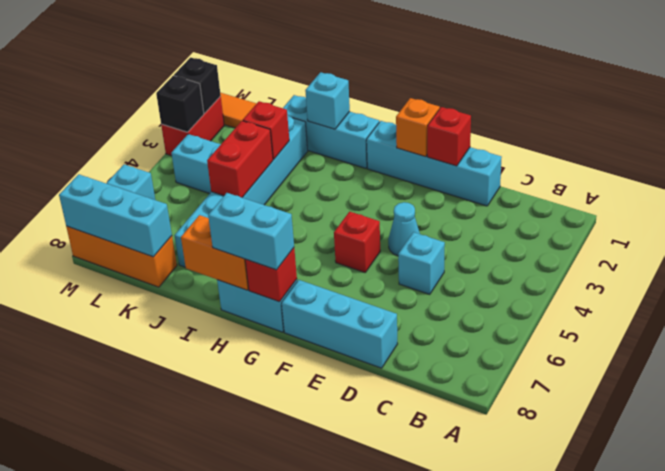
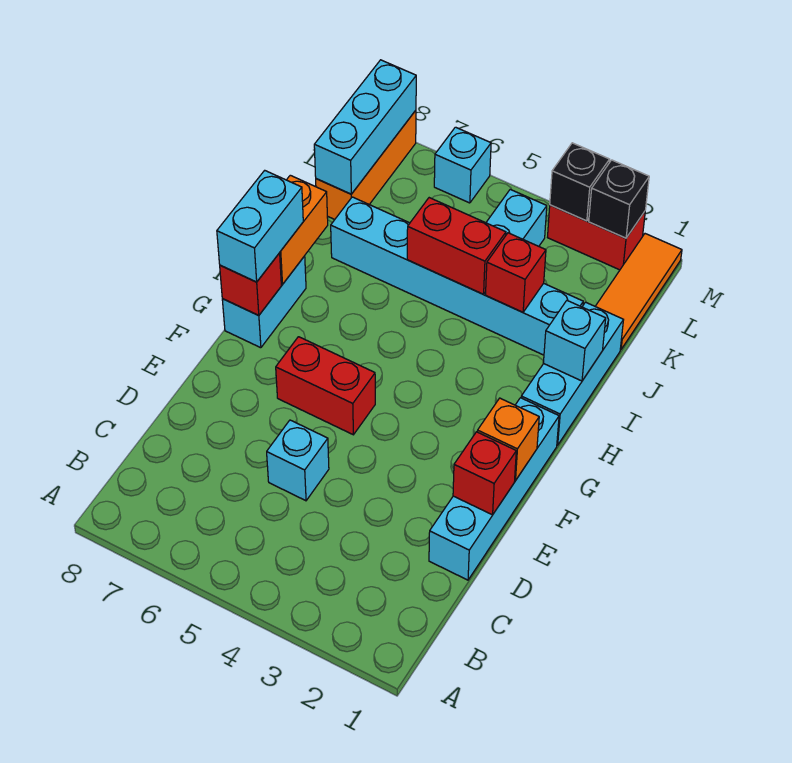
cyan brick D8:F8 level 1 -> none
cyan cone E4 level 1 -> none
red brick F5 level 1 -> red brick F5:F6 level 1

